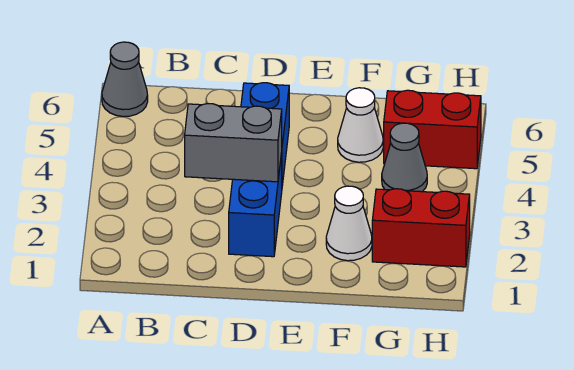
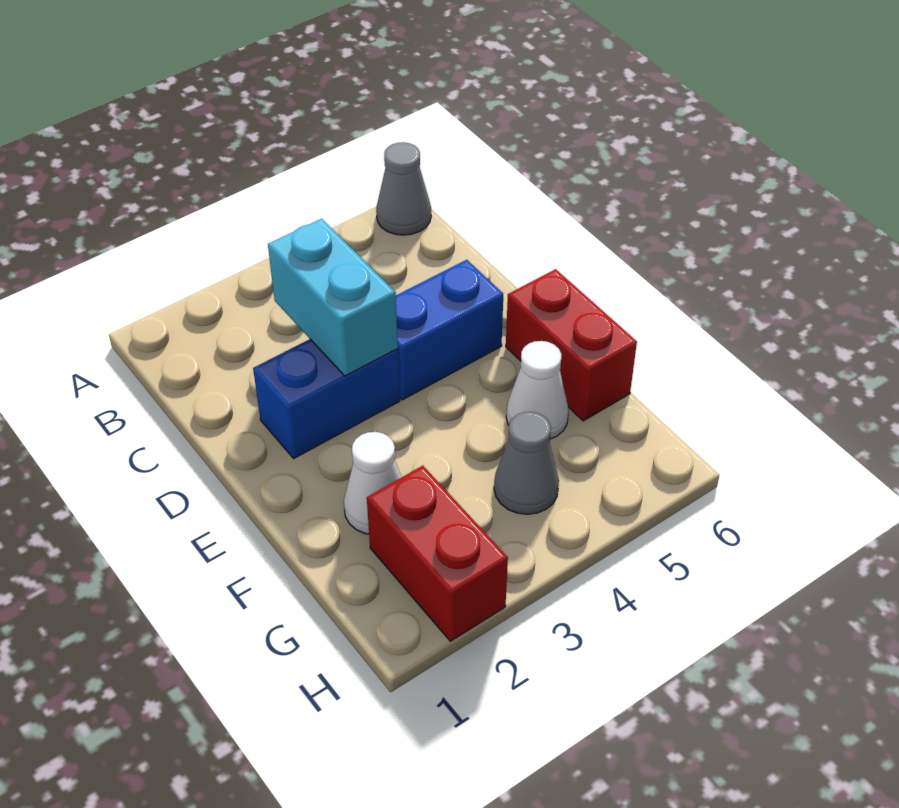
grey brick C3:D3 level 2 -> cyan brick C3:D3 level 2
red brick G5:H5 level 1 -> red brick E6:F6 level 1

